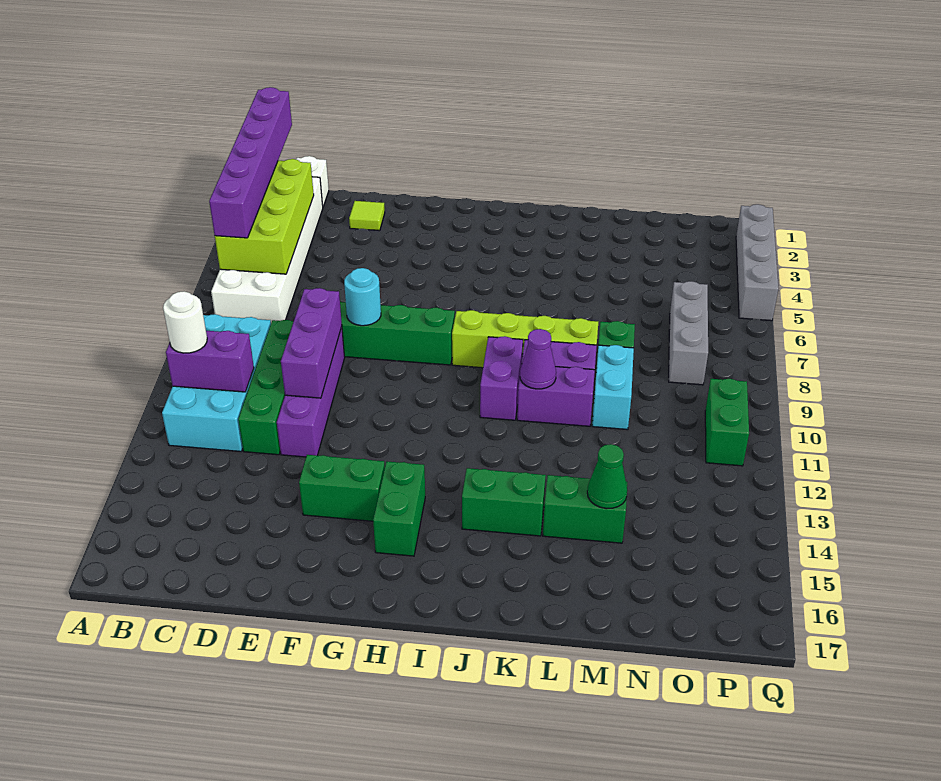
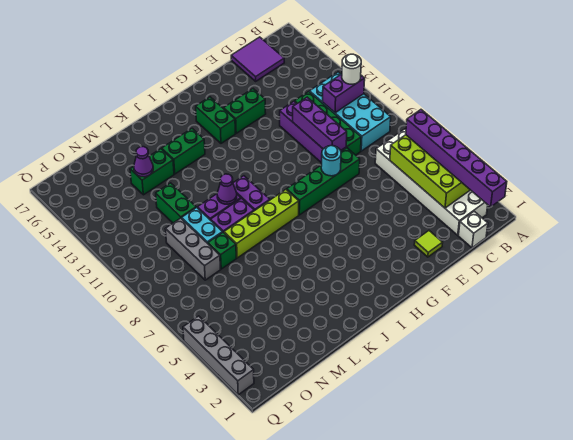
none -> purple tile C16:D17 level 1
green cone M14 level 2 -> purple cone M14 level 2
grey brick O6:O8 level 1 -> grey brick N8:N10 level 1
green brick P10:P11 level 1 -> green brick M11:M12 level 1

